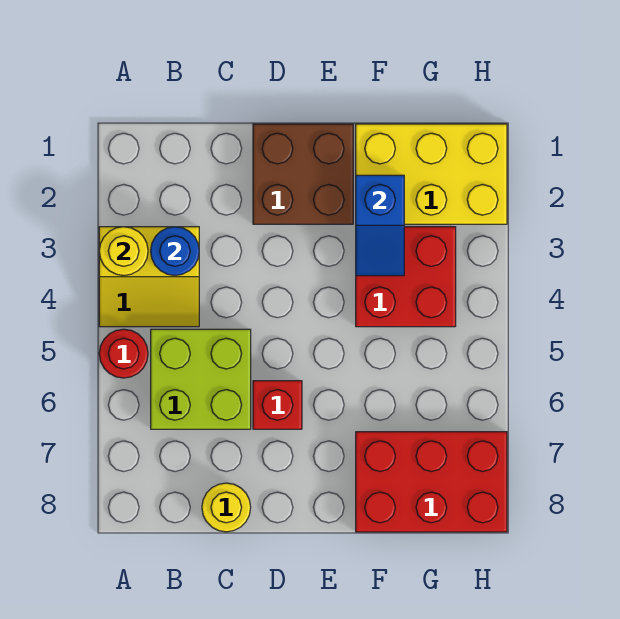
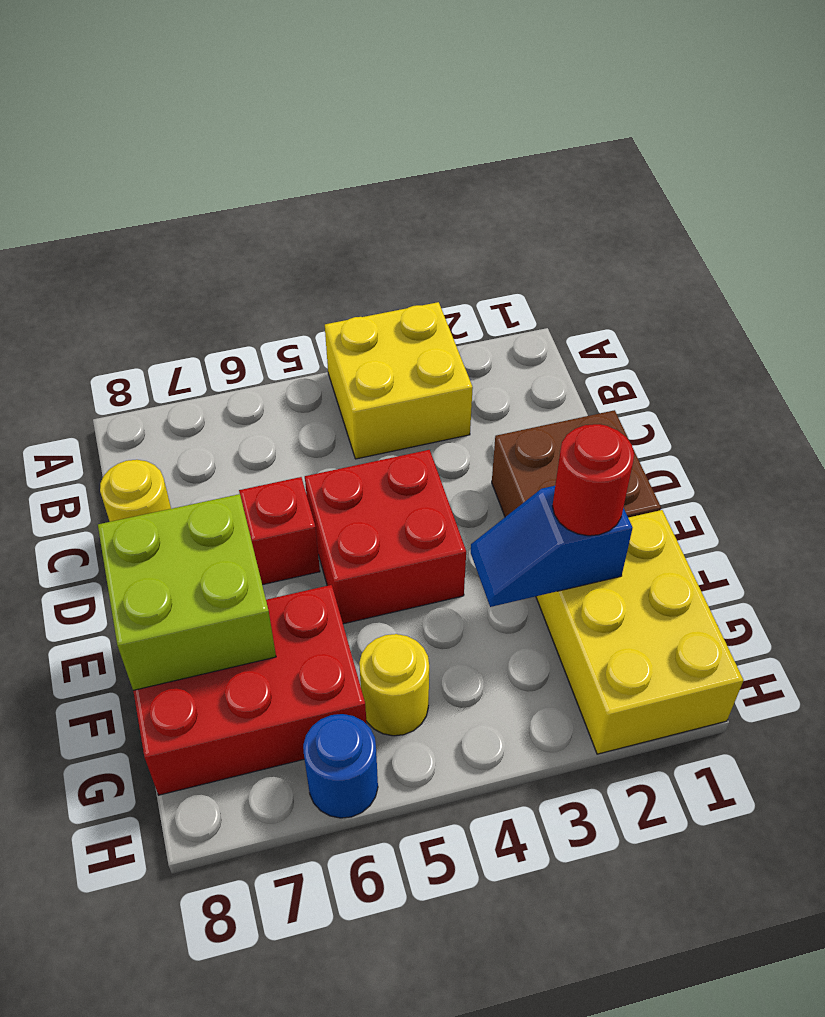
yellow slope A3:B4 level 1 top 3 -> yellow brick A3:B4 level 1
yellow round brick A3 level 2 -> yellow round brick G5 level 1
red round brick A5 level 1 -> red round brick F2 level 3
blue round brick B3 level 2 -> blue round brick H6 level 1
lime brick B5:C6 level 1 -> lime brick E7:F8 level 2
red brick F3:G4 level 1 -> red brick D4:E5 level 1
red brick F7:H8 level 1 -> red brick F6:G8 level 1

